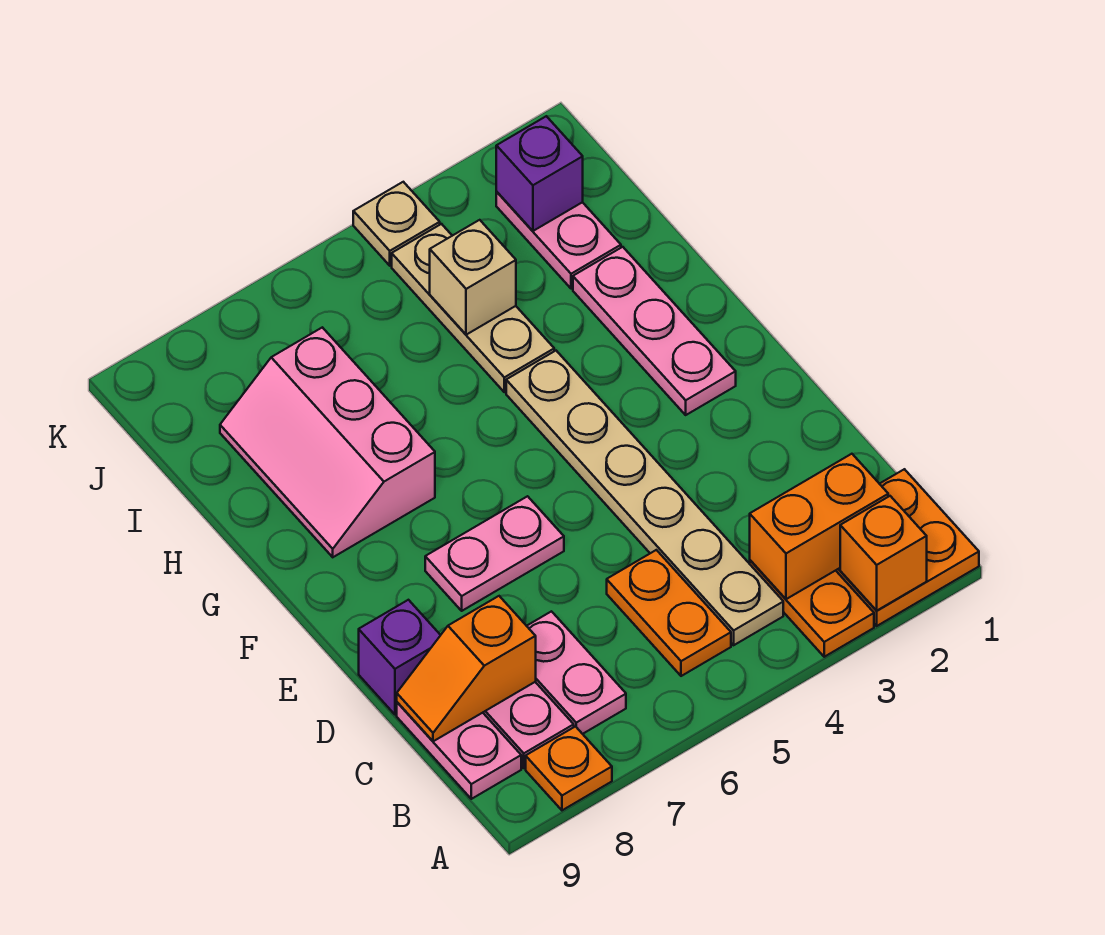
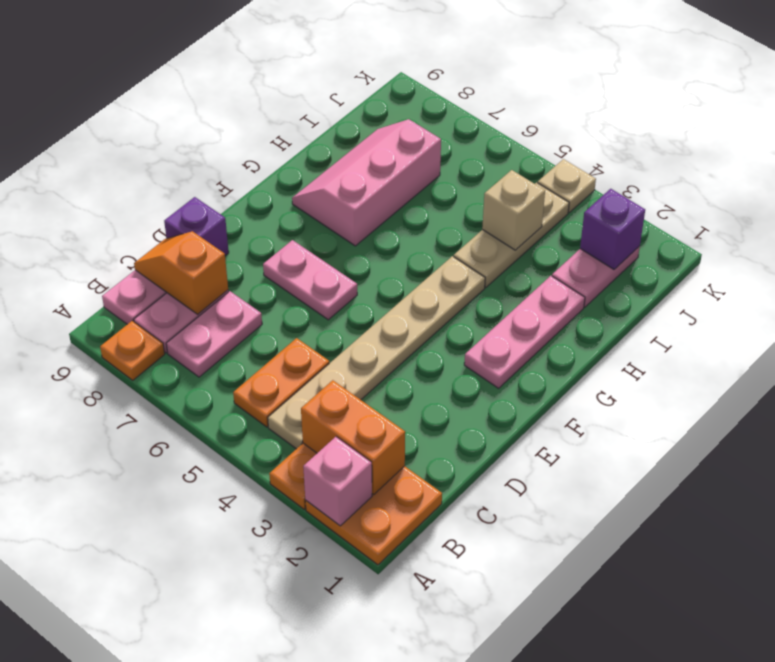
orange brick A2 level 2 -> pink brick A2 level 2

